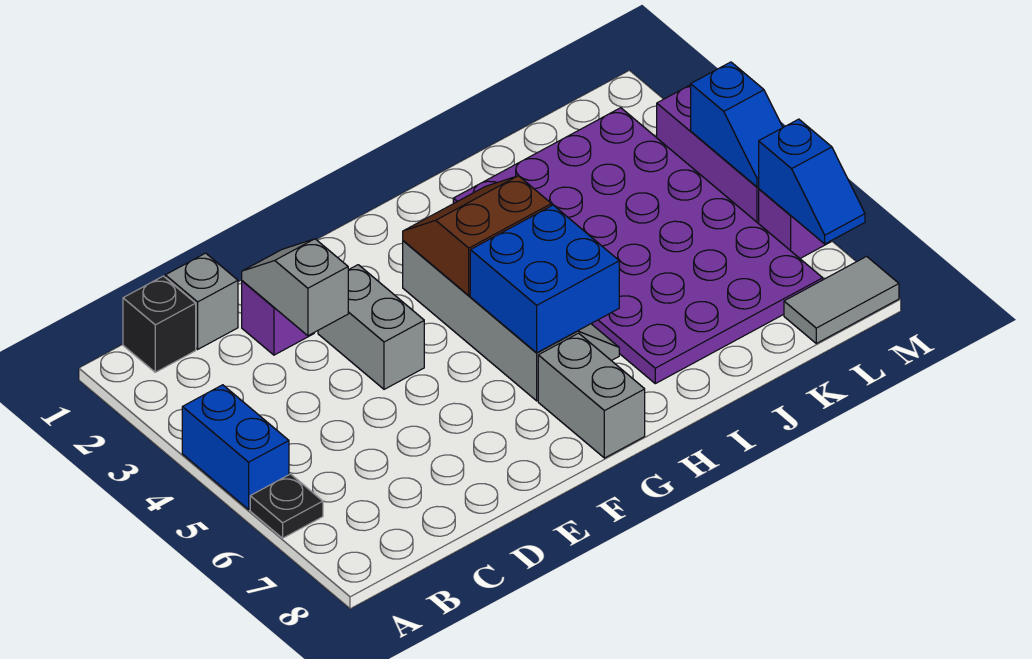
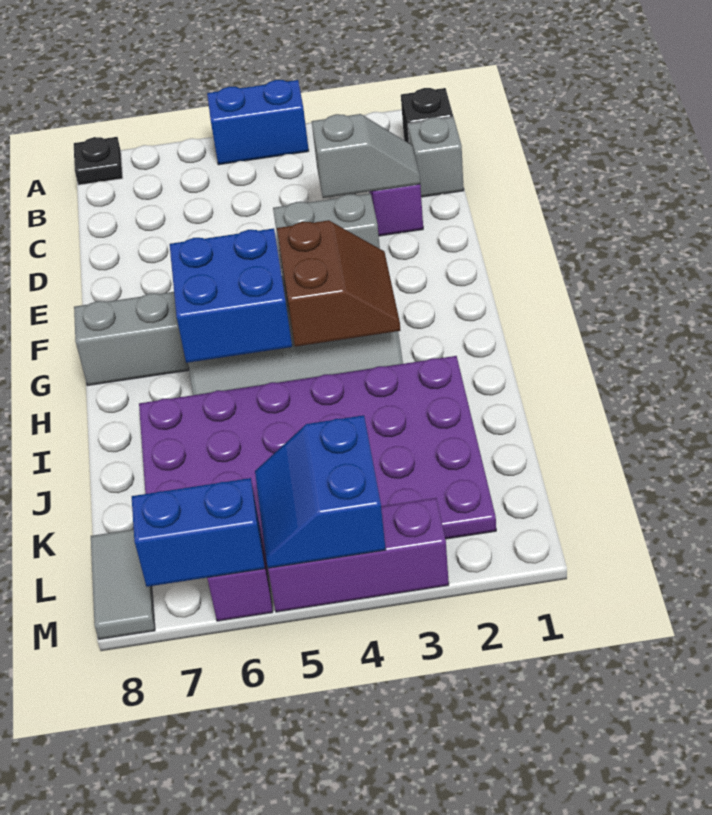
black plate A6 level 1 -> black plate A8 level 1
blue slope M4:M5 level 2 top 4 -> blue slope L4:M5 level 2 top 4
blue slope M6:M7 level 2 top 6 -> blue brick M6:M7 level 2

